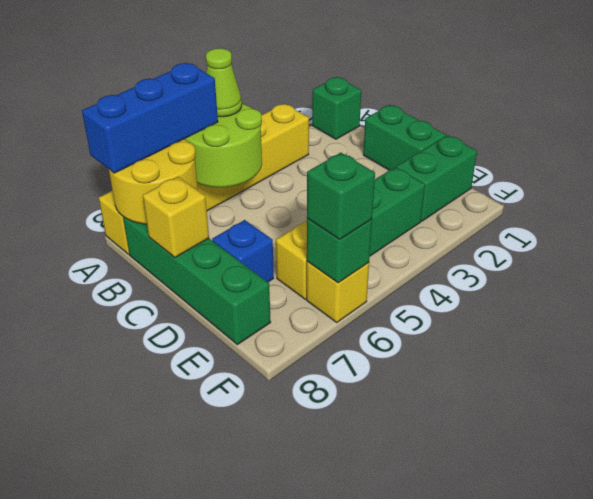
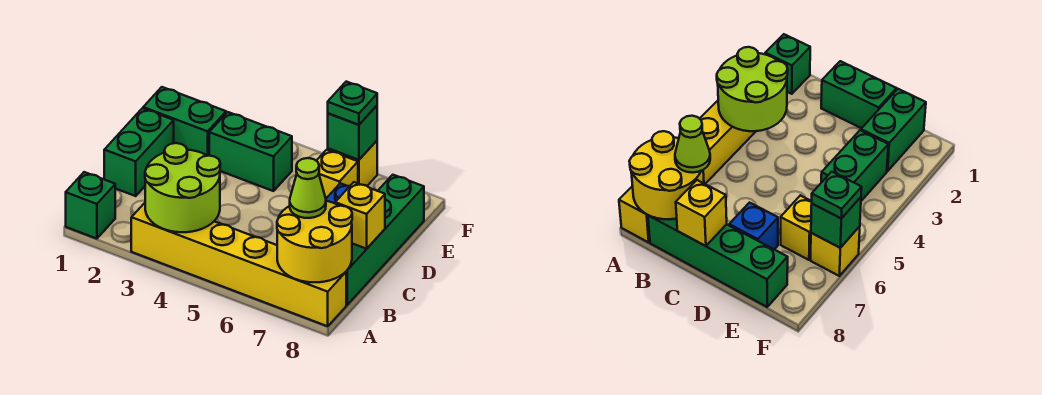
lime round brick A5:B6 level 2 -> lime round brick A3:B4 level 2
lime cone A5 level 3 -> lime cone B7 level 3
blue brick A6:A8 level 3 -> none
green brick F6 level 3 -> green plate F6 level 3

